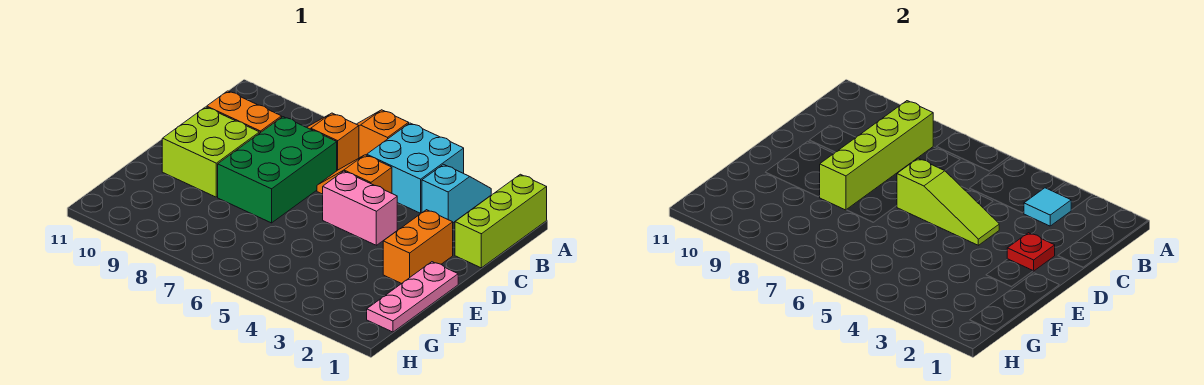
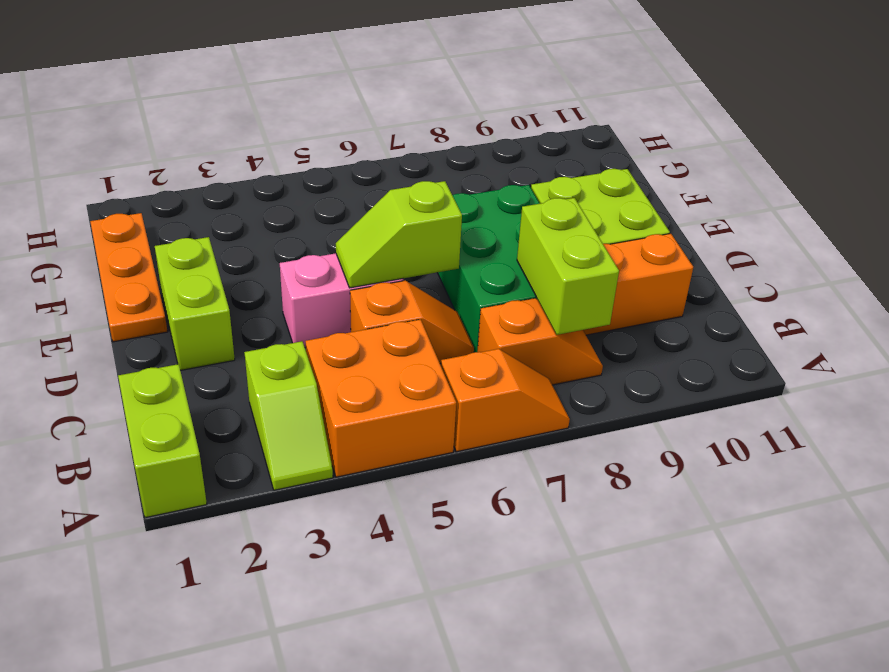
lime brick A1:C1 level 1 -> lime brick A1:B1 level 1
cyan slope A3:B3 level 1 top B -> lime slope A3:B3 level 1 top B
cyan brick A4:B5 level 1 -> orange brick A4:B5 level 1
cyan tile B3 level 2 -> none
lime brick B8:E8 level 2 -> lime brick B8:C8 level 2
orange brick D2:E2 level 1 -> lime brick D2:E2 level 1
red plate D2 level 2 -> none
lime slope D4:D6 level 2 top 6 -> lime slope D5:D6 level 2 top 6
pink plate E1:G1 level 1 -> orange plate E1:G1 level 1

